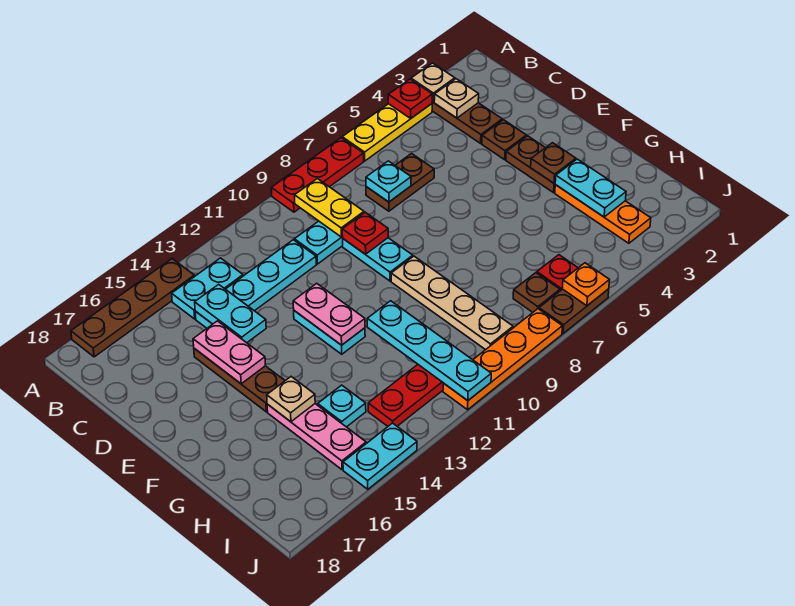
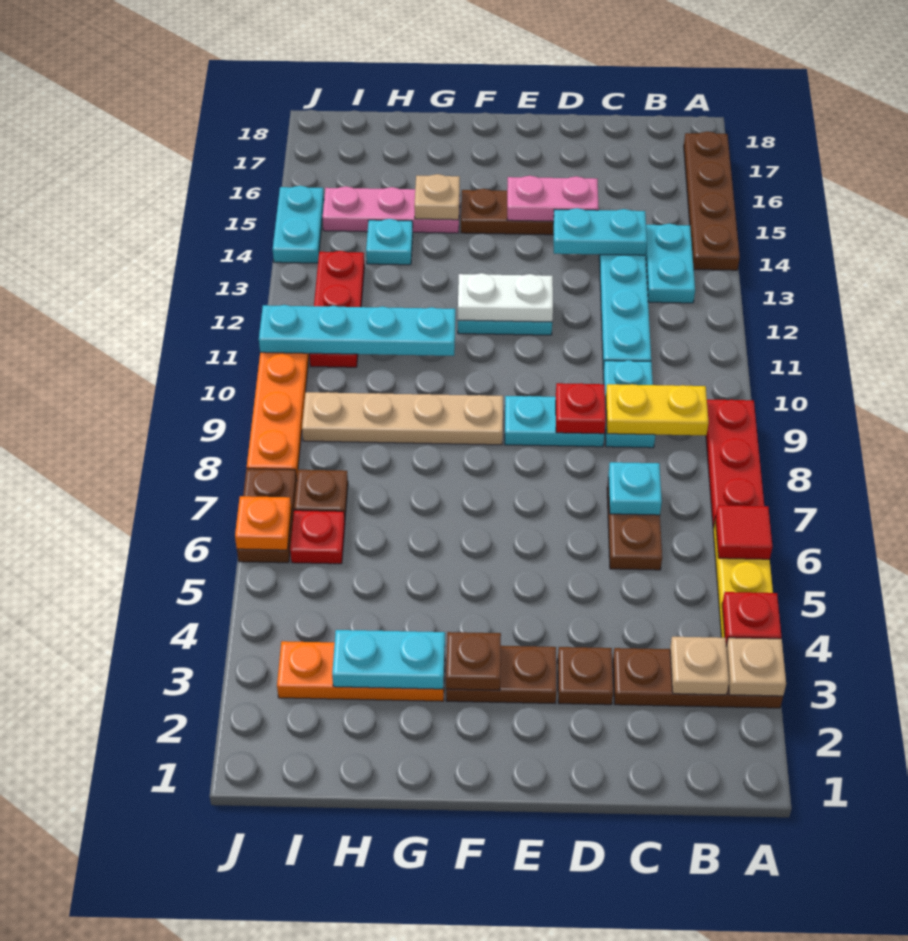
none -> red tile A6 level 2
pink plate E12:F12 level 2 -> white plate E12:F12 level 2

